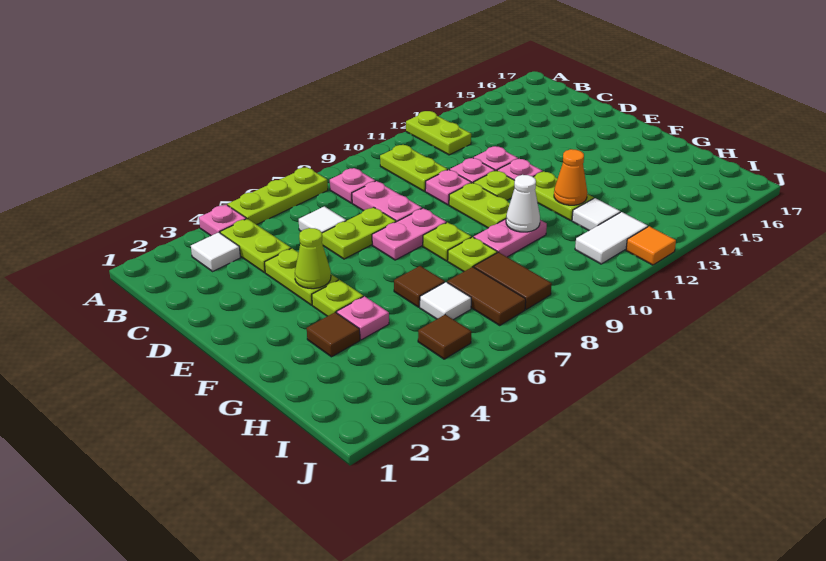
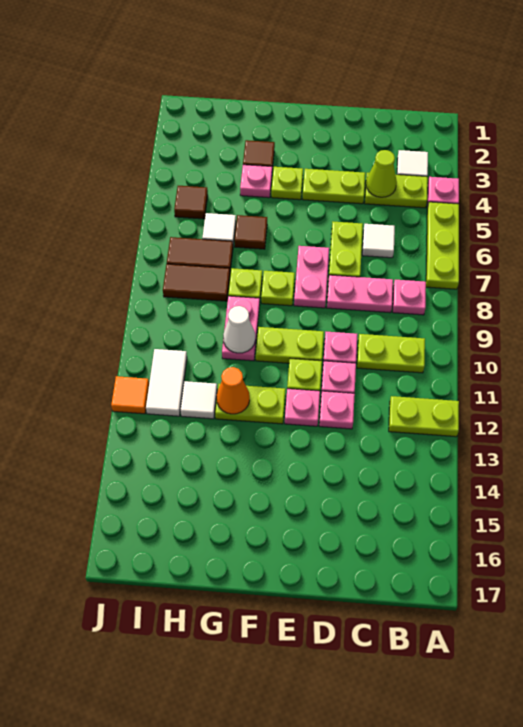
lime cone E4 level 2 -> lime cone C4 level 2

